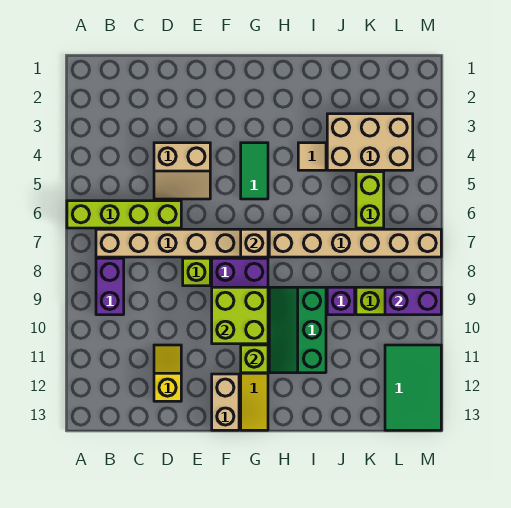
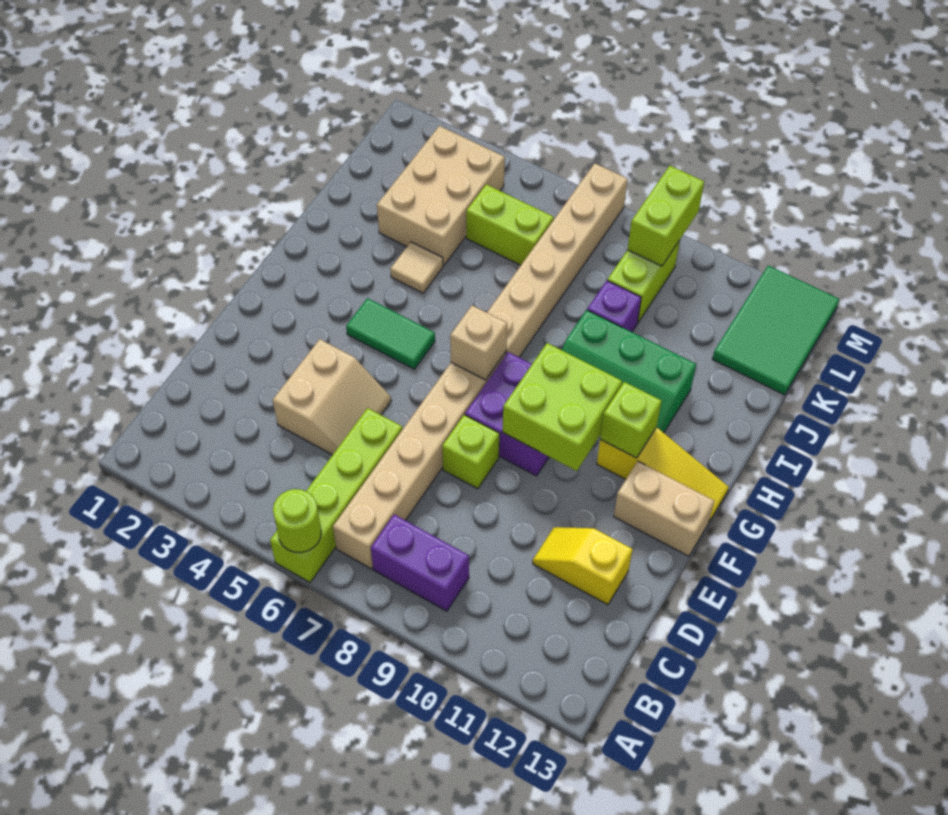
none -> lime round brick A6 level 2
purple brick L9:M9 level 2 -> lime brick L9:M9 level 2
green tile L11:M13 level 1 -> green tile K12:M13 level 1

